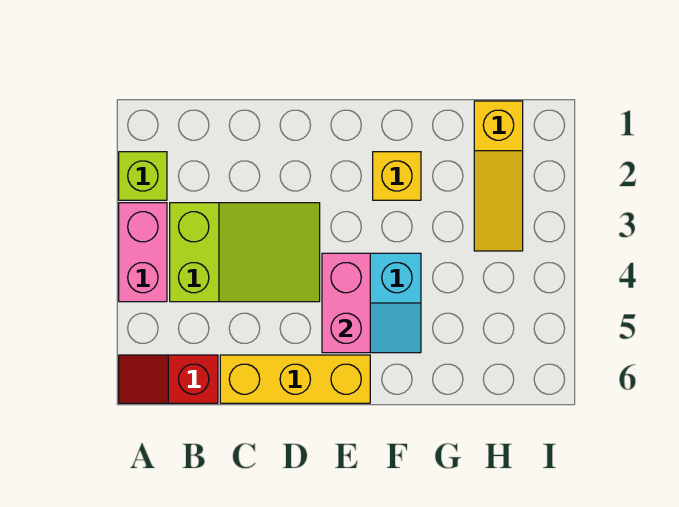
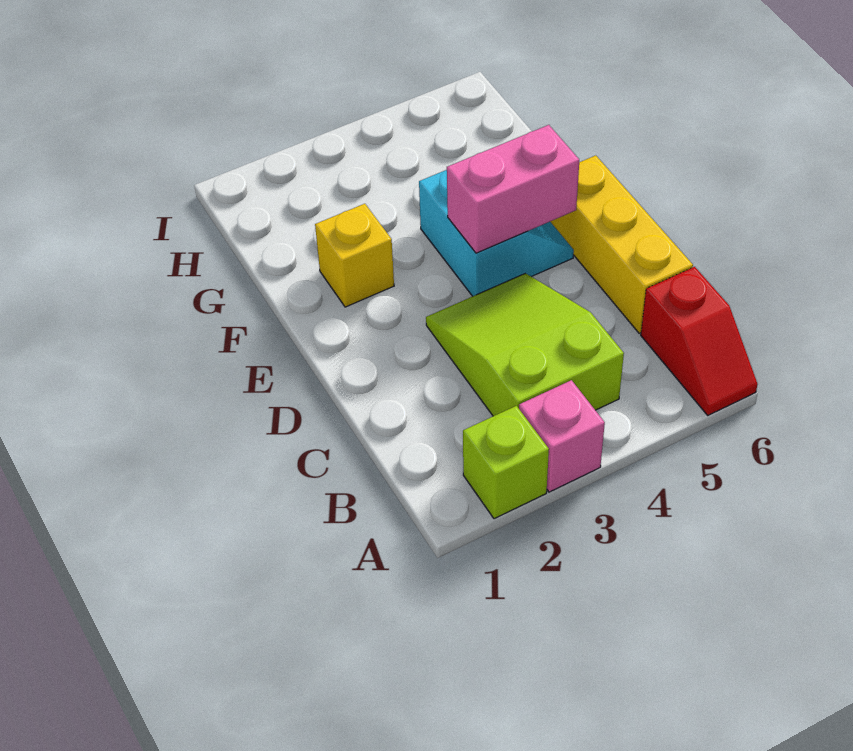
pink brick A3:A4 level 1 -> pink brick A3 level 1
yellow slope H1:H3 level 1 top 1 -> none

